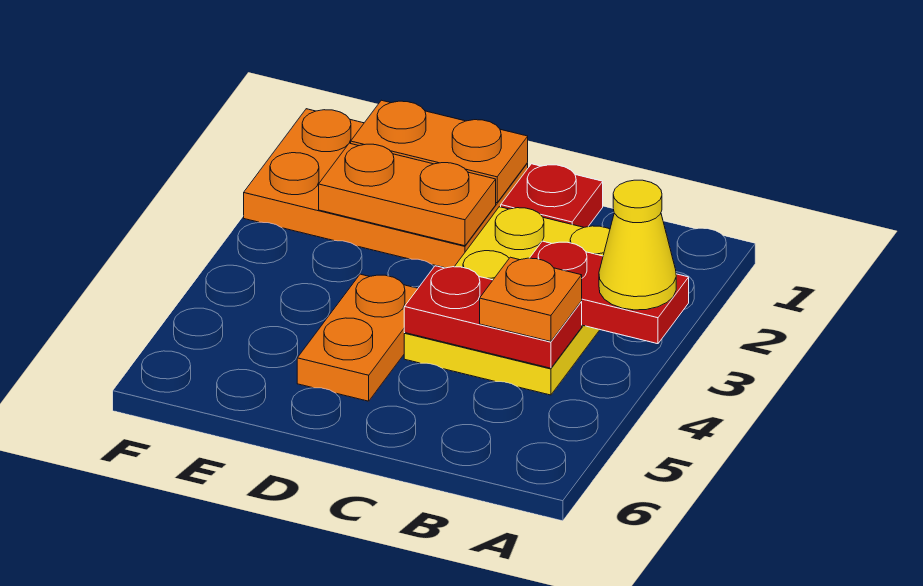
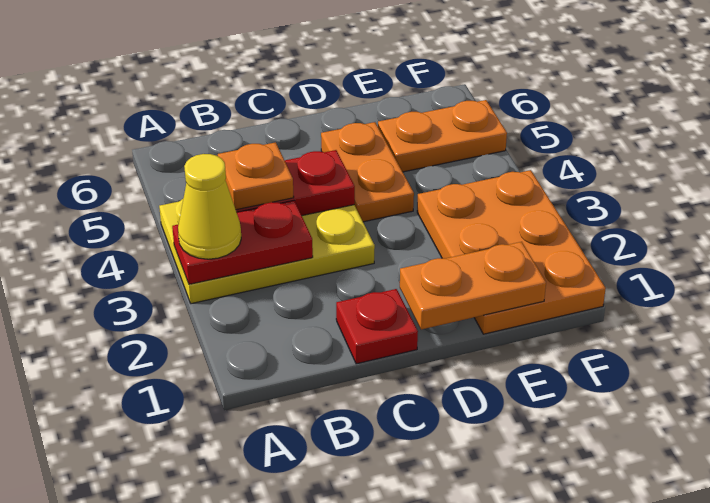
yellow plate B2:C4 level 1 -> yellow plate A3:C4 level 1
orange plate D1:F2 level 1 -> orange plate E1:F3 level 1
orange plate D2:E2 level 2 -> orange plate E5:F5 level 1

